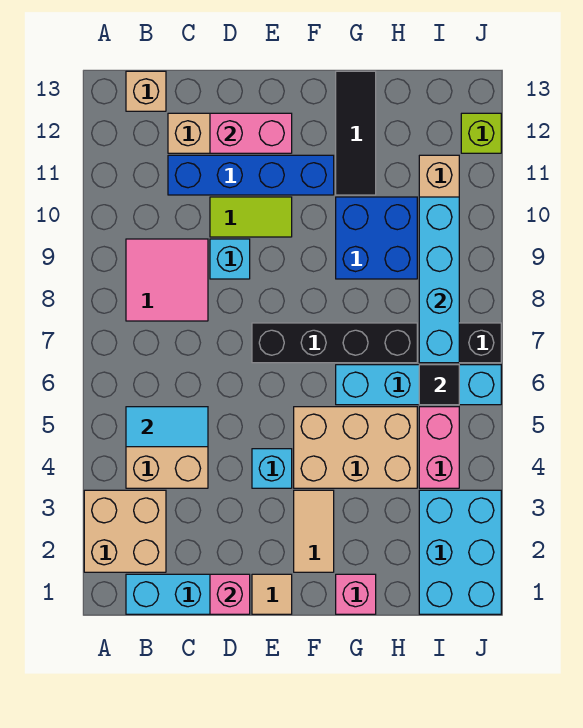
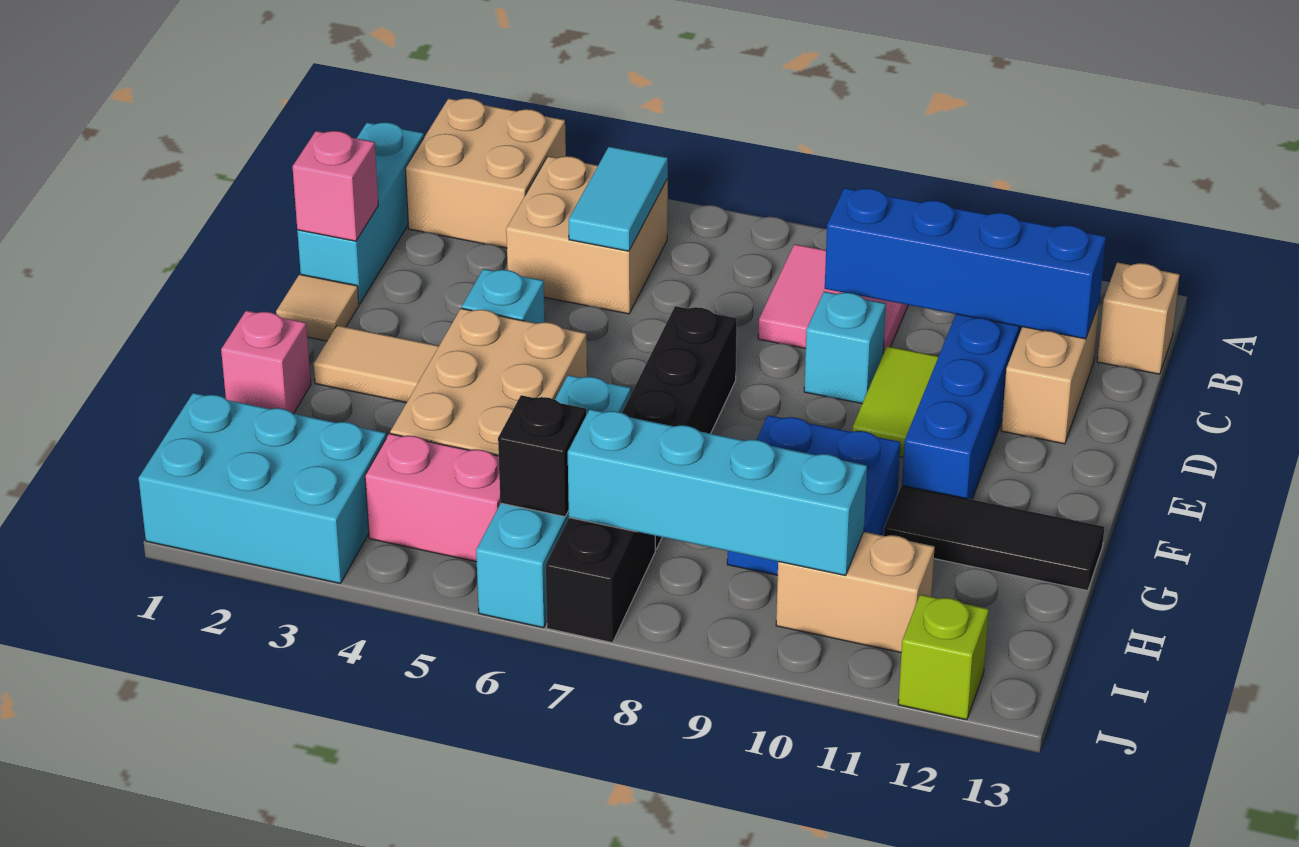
none -> blue brick C9:C12 level 2
pink brick D12:E12 level 2 -> none
black tile I6 level 2 -> black brick I6 level 2

